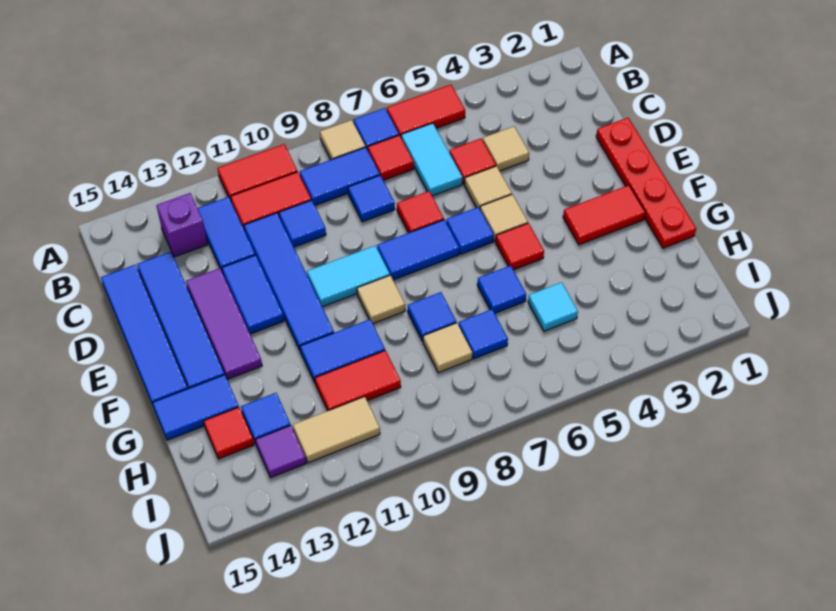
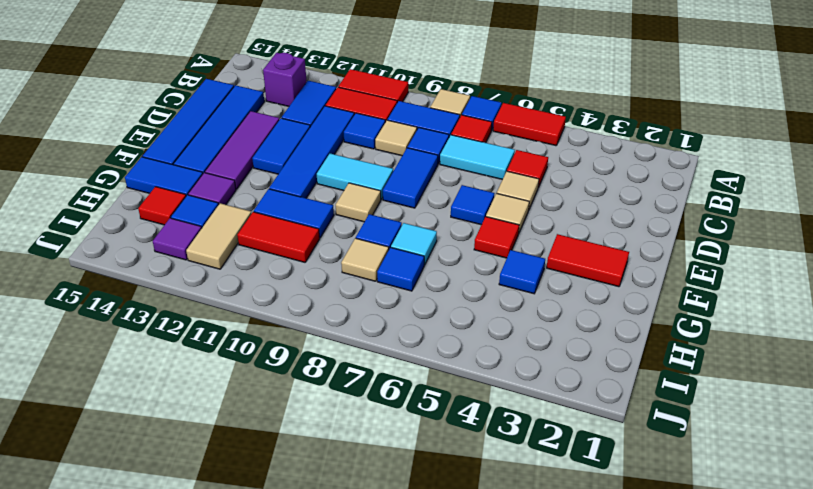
cyan tile B6:C6 level 1 -> cyan tile C6:C7 level 1
tan tile C4 level 1 -> tan tile C9 level 1
red plate D1:G1 level 1 -> none
red tile D7 level 1 -> none
blue tile E7:E8 level 1 -> blue tile D8:E8 level 1
blue tile G6 level 1 -> blue tile G4 level 1
none -> purple tile G13 level 1
cyan tile H5 level 1 -> cyan tile G7 level 1
tan tile I11:I12 level 1 -> tan tile H12:I12 level 1

